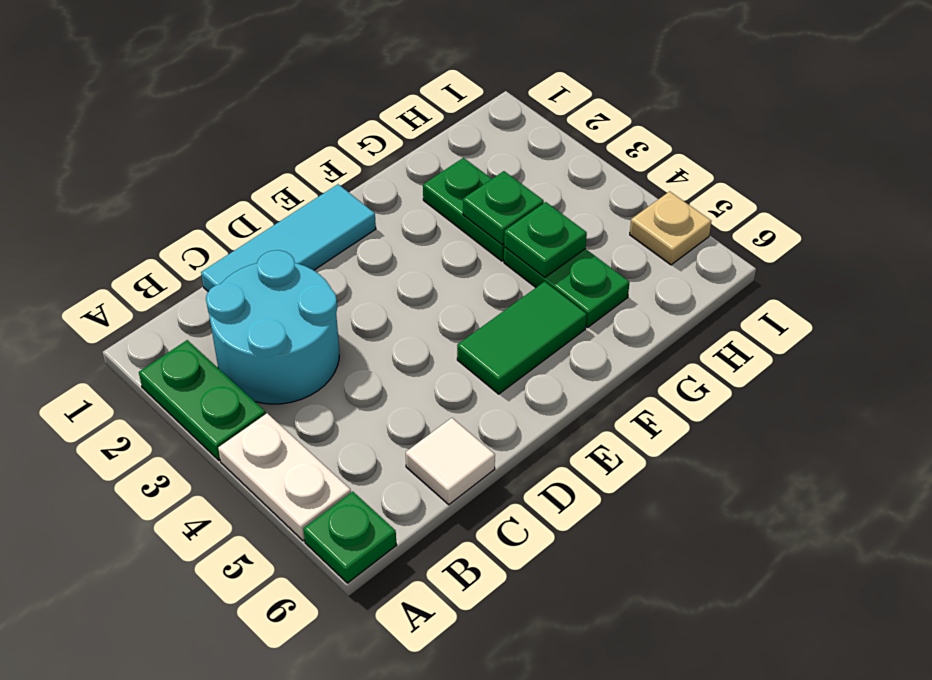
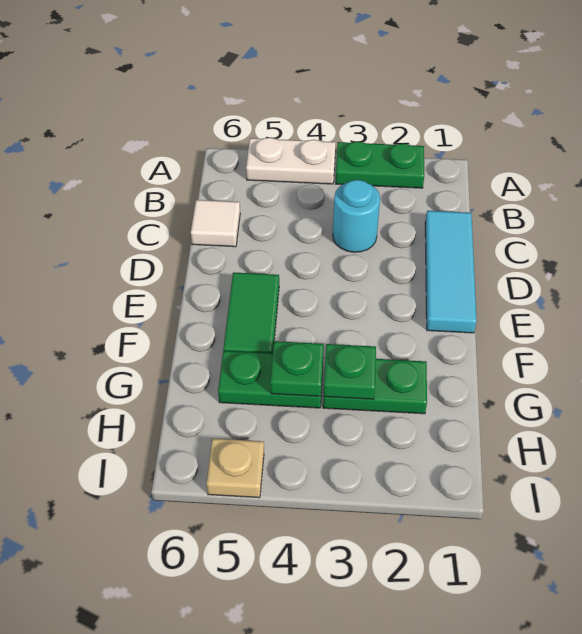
green plate A6 level 1 -> none
cyan round brick B2:C3 level 1 -> cyan round brick C3 level 1

